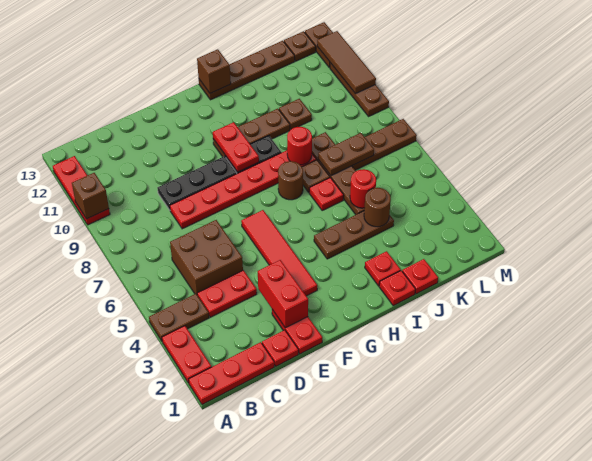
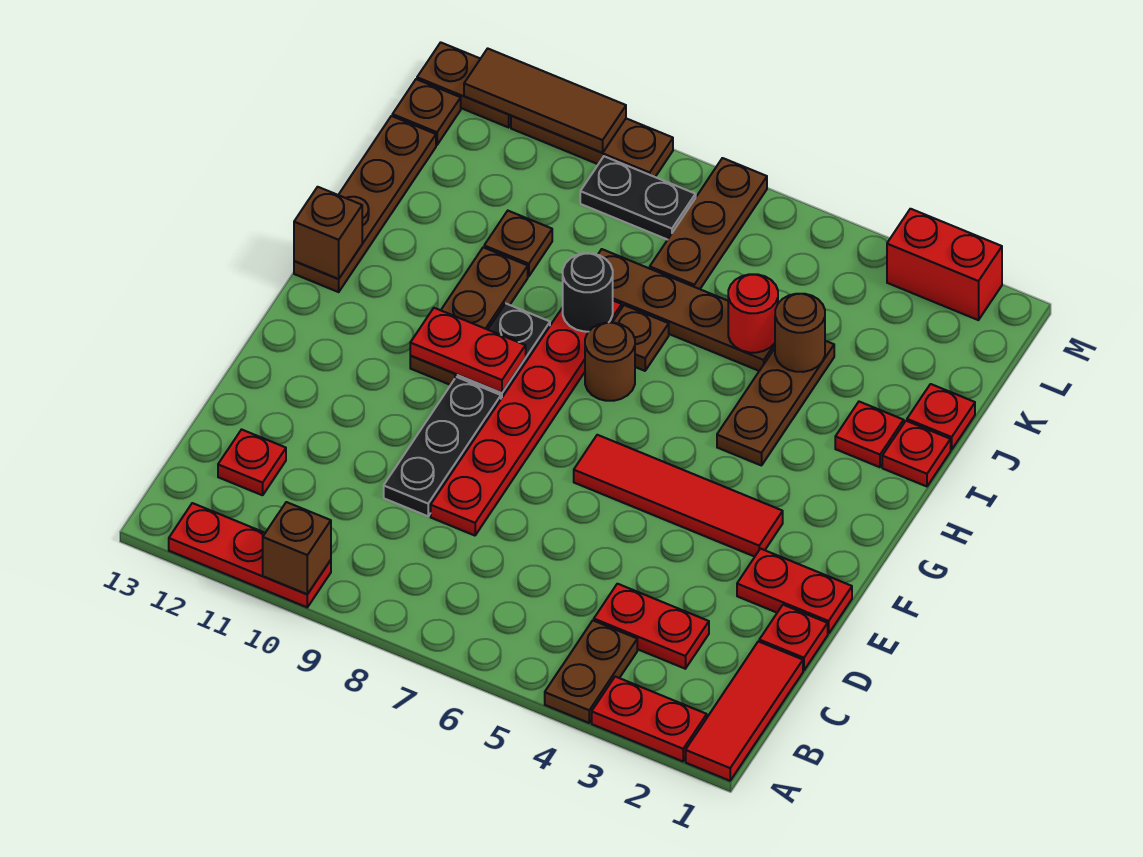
red plate A1:C1 level 1 -> red tile A1:C1 level 1
red plate C4:D4 level 1 -> red plate C3:C4 level 1
brown brick C5:D6 level 1 -> none
red brick E2:E3 level 2 -> red brick M2:M3 level 1
red plate I6 level 1 -> red plate C12 level 1
red round brick I8 level 2 -> black round brick I8 level 2
brown plate J7:K7 level 2 -> none
none -> black plate L8:L9 level 1

